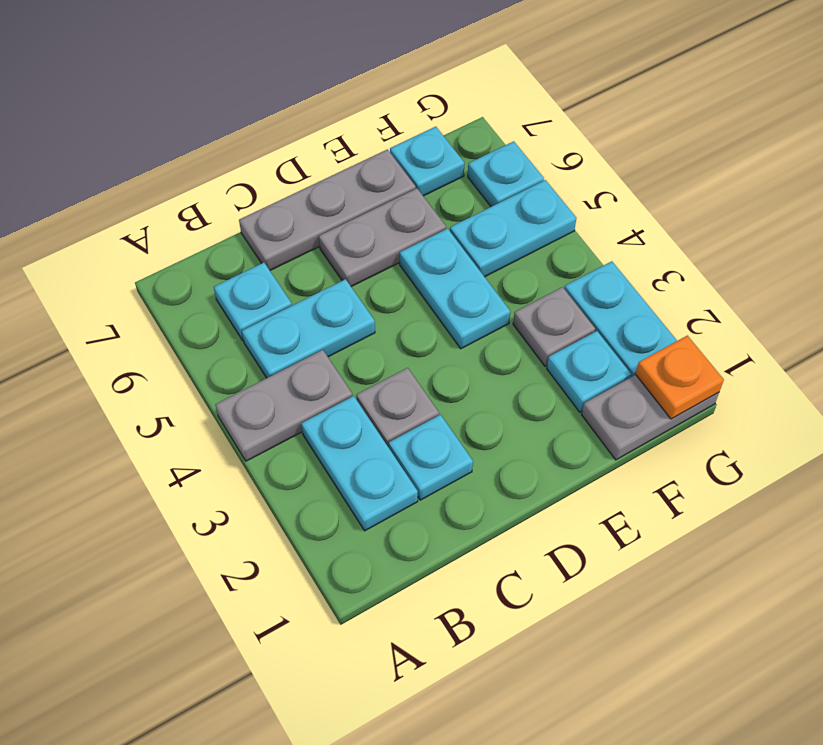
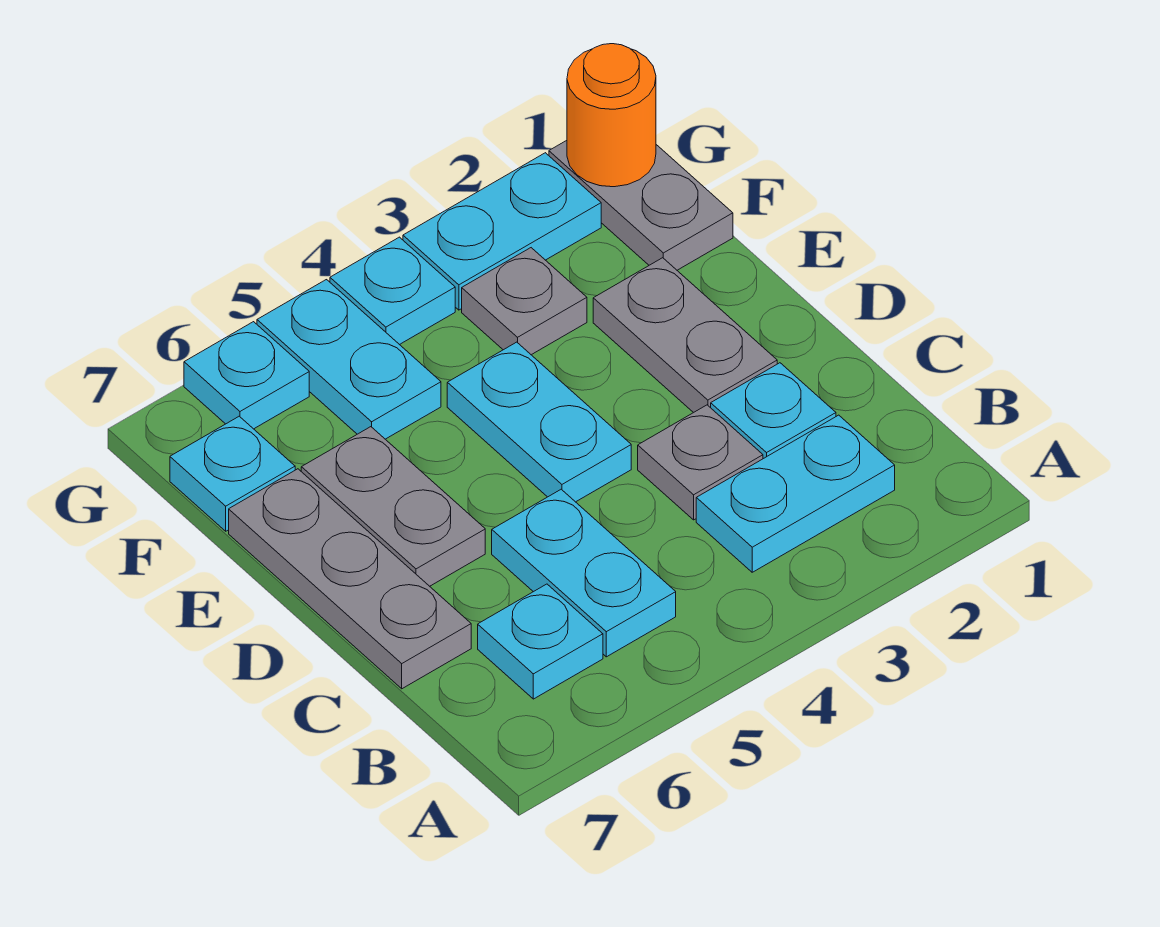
grey plate A4:B4 level 1 -> grey plate D2:E2 level 1
cyan plate E4:E5 level 1 -> cyan plate D4:E4 level 1
cyan plate F2 level 1 -> cyan plate G4 level 1
orange plate G1 level 2 -> orange round brick G1 level 2

